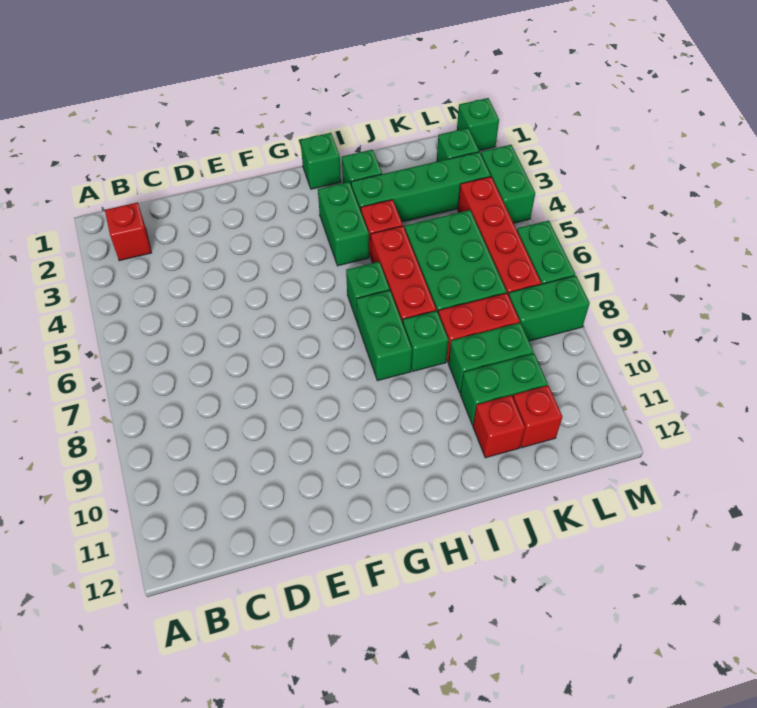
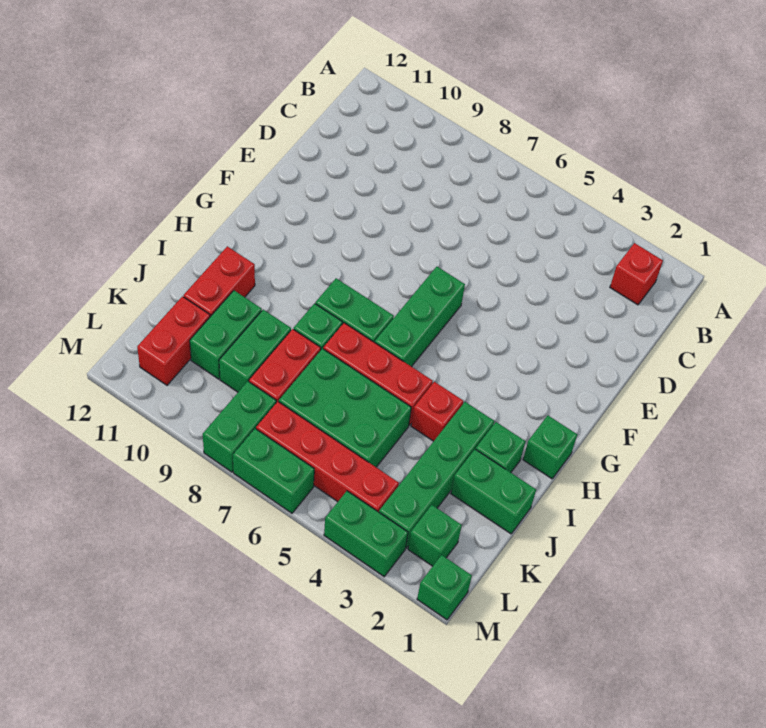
green brick H3:H4 level 1 -> green brick J1:J2 level 1
green brick H6 level 1 -> green brick F6:H6 level 1
red brick J11 level 1 -> red brick I11:J11 level 1
red brick K11 level 1 -> red brick K11:L11 level 1

